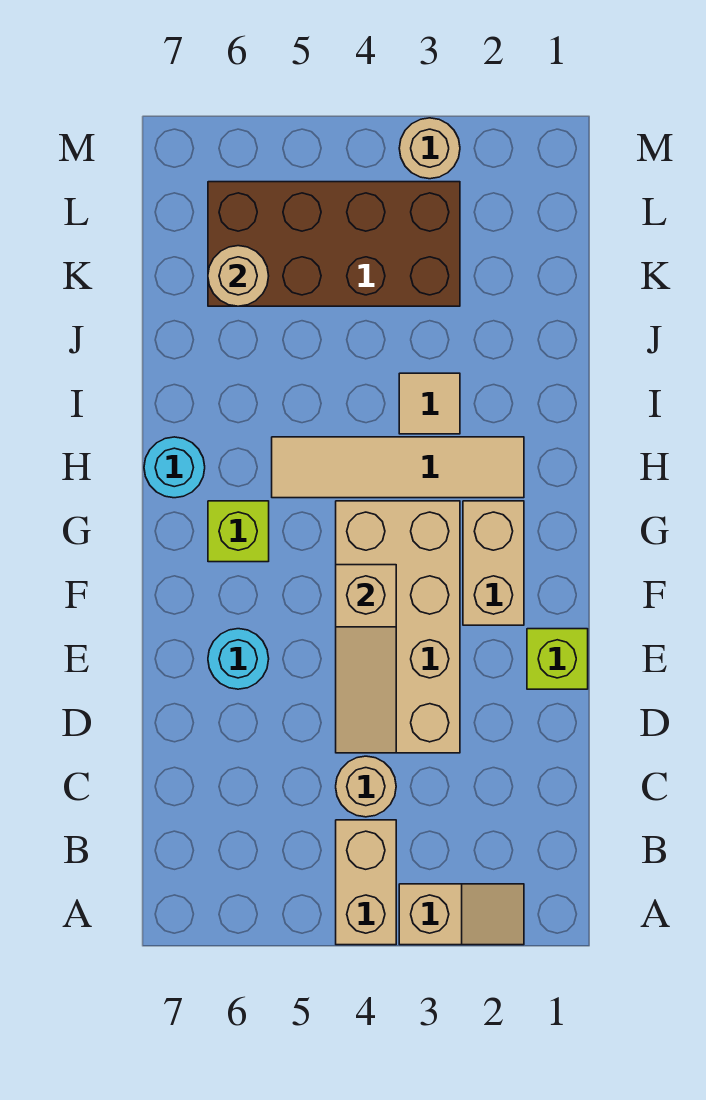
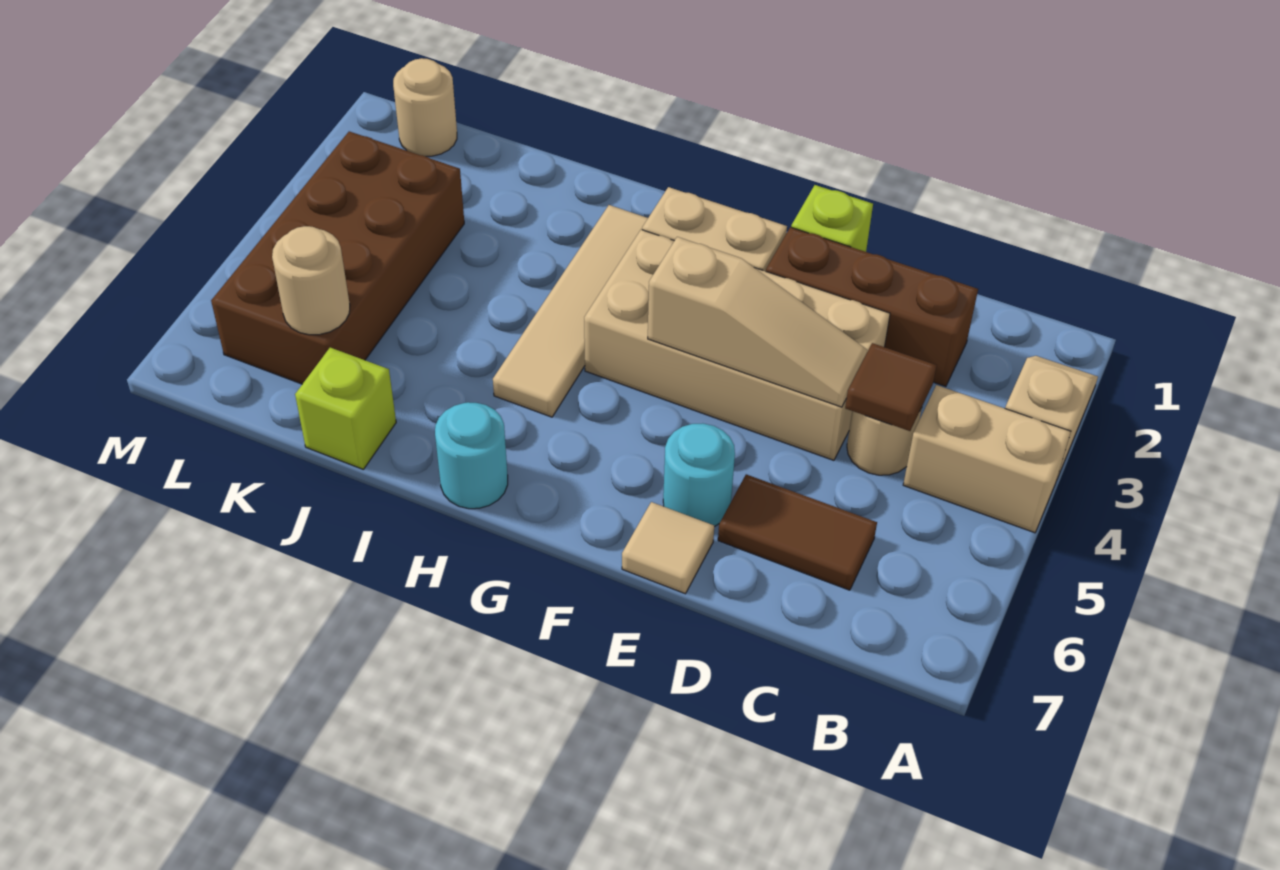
none -> brown brick C2:E2 level 1
none -> brown tile C4 level 2
none -> brown tile C6:D6 level 1
lime brick G6 level 1 -> lime brick J7 level 1
tan tile I3 level 1 -> tan tile E7 level 1
tan round brick M3 level 1 -> tan round brick L1 level 1

